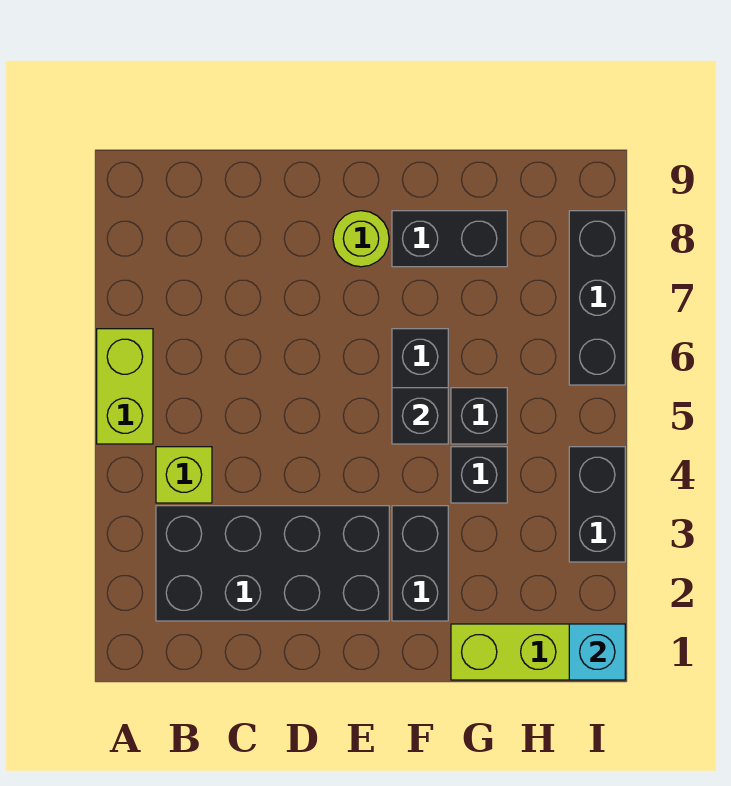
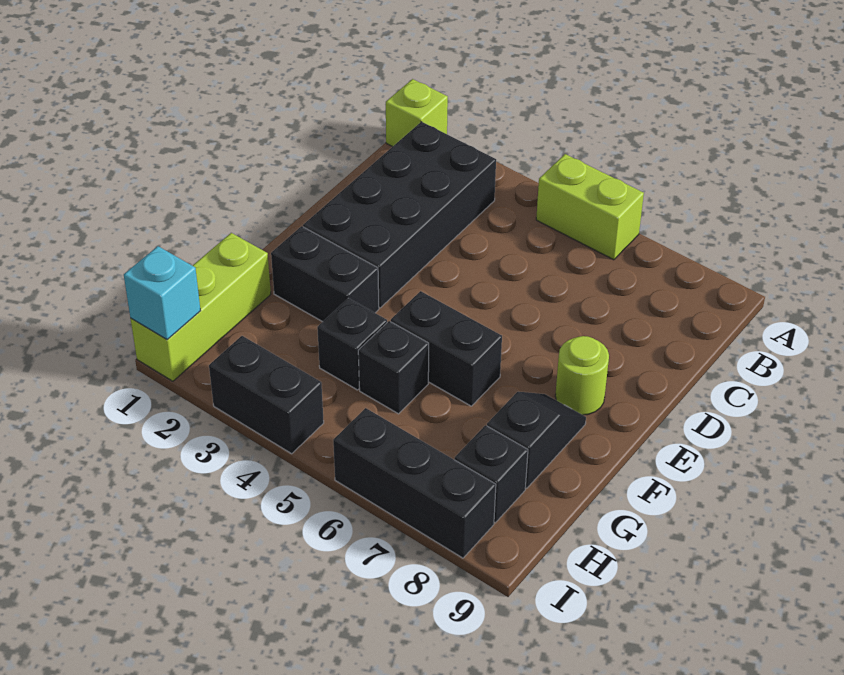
lime brick B4 level 1 -> lime brick A1 level 1
black brick F5 level 2 -> black brick H8 level 1
black brick F8:G8 level 1 -> black slope F8:G8 level 1 top G

